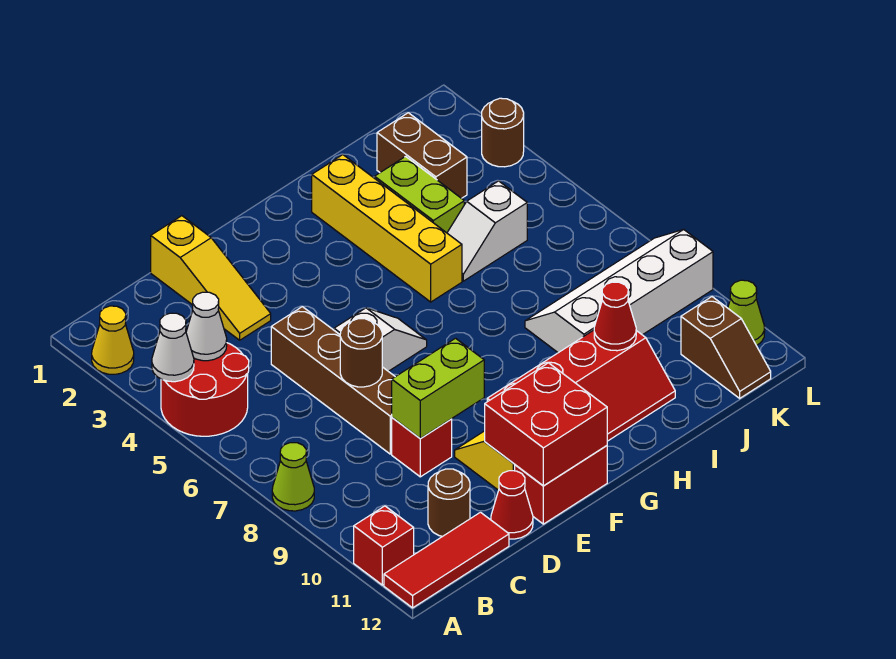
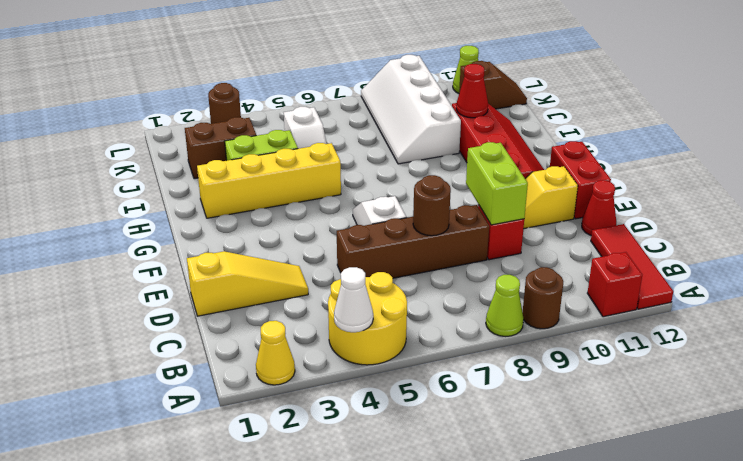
red round brick A4:B5 level 1 -> yellow round brick A4:B5 level 1
white cone B4 level 2 -> none
brown round brick C11 level 1 -> brown round brick A9 level 1
red brick E11:F12 level 2 -> none

